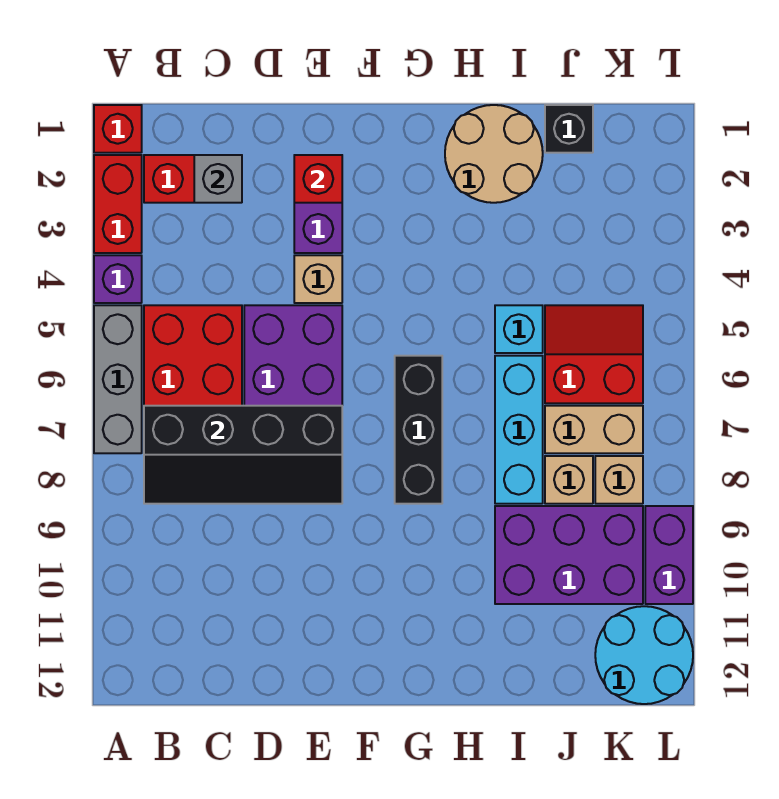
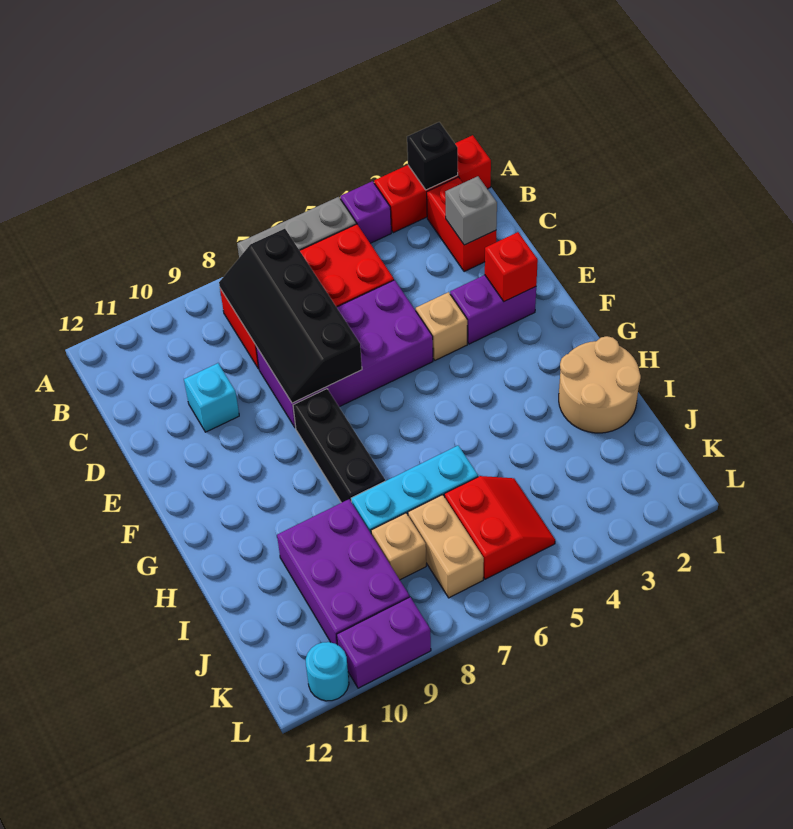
black brick G6:G8 level 1 -> black brick F8:H8 level 1
cyan brick I5 level 1 -> cyan brick D10 level 1
black brick J1 level 1 -> black brick A2 level 2
tan brick K8 level 1 -> none
cyan round brick K11:L12 level 1 -> cyan round brick L11 level 1

